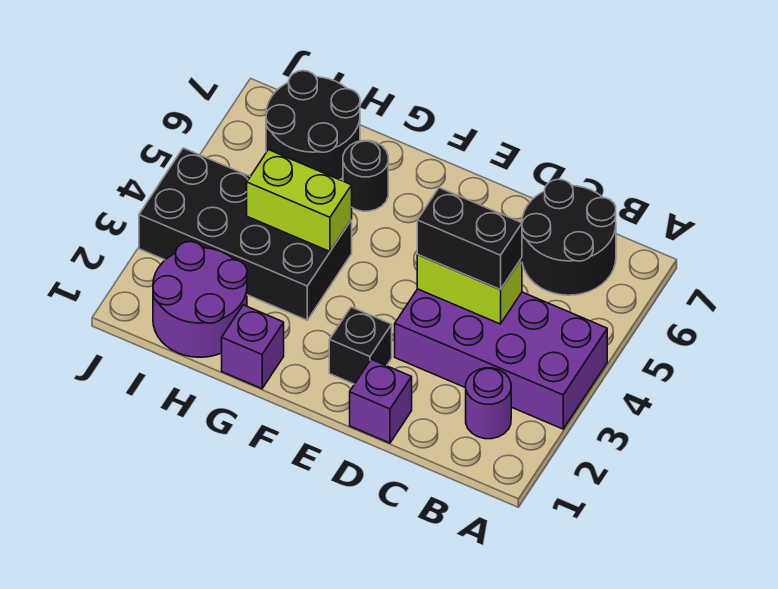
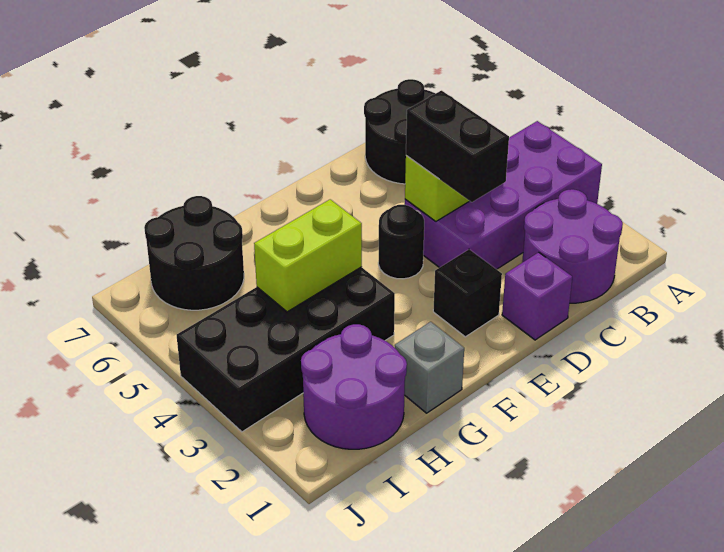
purple round brick B2 level 1 -> purple round brick B1:C2 level 1
black brick C4:D4 level 3 -> black brick D3:D4 level 3
purple brick G1 level 1 -> grey brick G1 level 1
black round brick G6 level 1 -> black round brick E4 level 1

